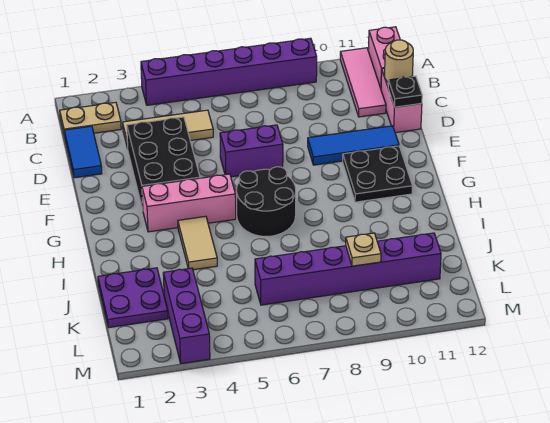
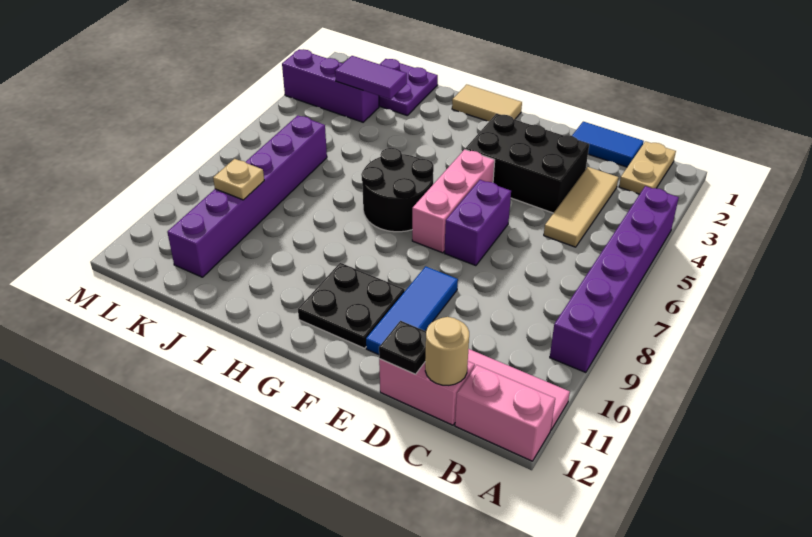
pink brick G3:G5 level 1 -> pink brick F5:F7 level 1
tan tile H4:I4 level 1 -> tan tile G1:H1 level 1
none -> purple tile J3:K3 level 2

